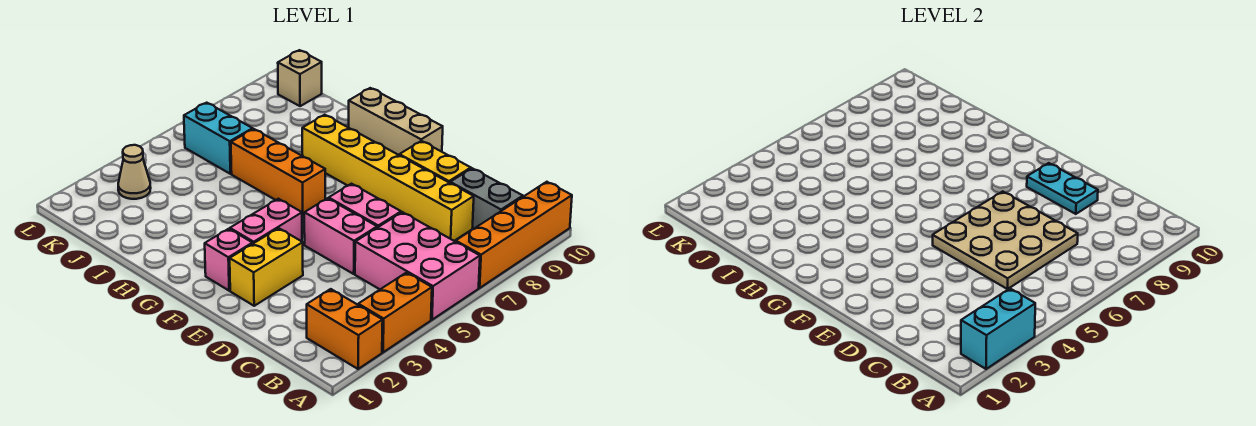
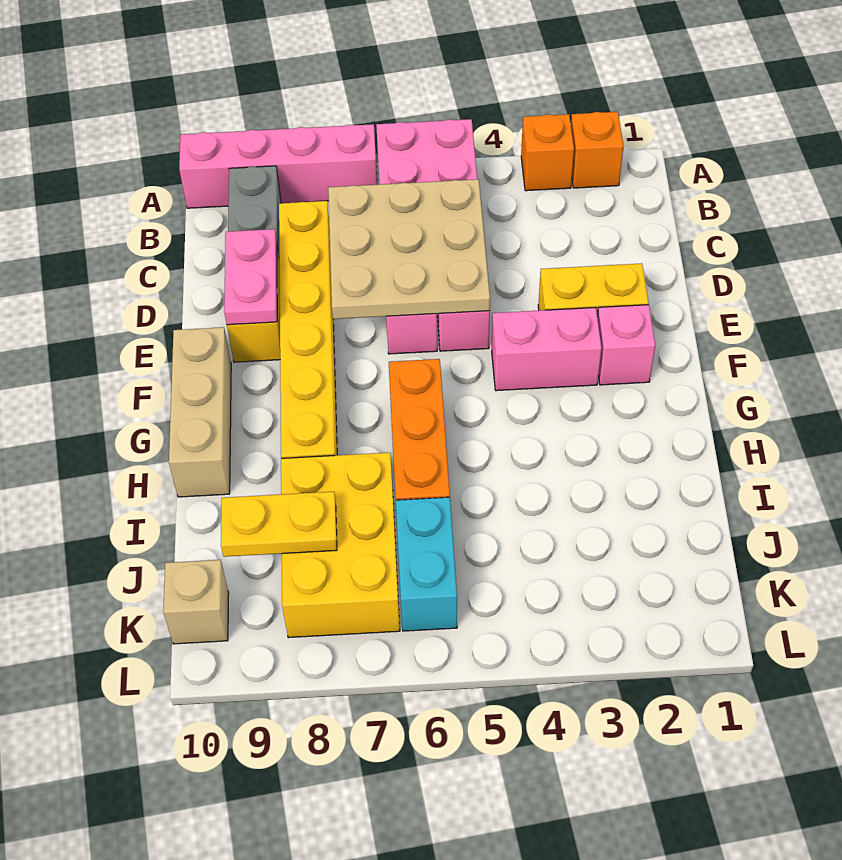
orange brick A2:B2 level 1 -> orange brick A2 level 1
cyan brick A2:A3 level 2 -> none
orange brick A3:A4 level 1 -> orange brick A3 level 1
orange brick A7:A10 level 1 -> pink brick A7:A10 level 1
cyan plate D9:E9 level 2 -> pink plate D9:E9 level 2
none -> yellow brick I7:K8 level 1
none -> yellow plate J8:J9 level 2
tan cone K3 level 1 -> none

